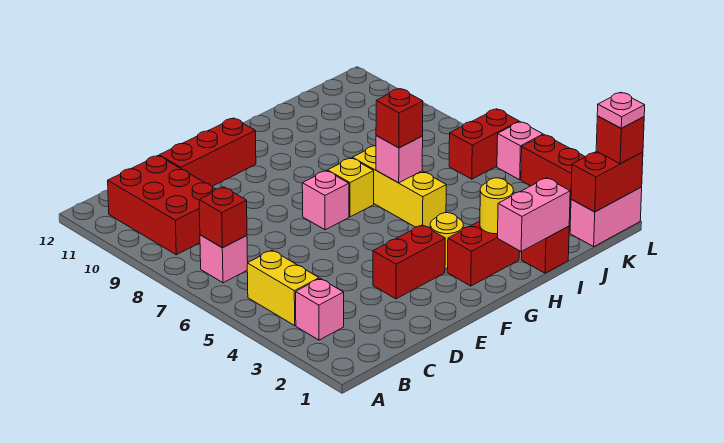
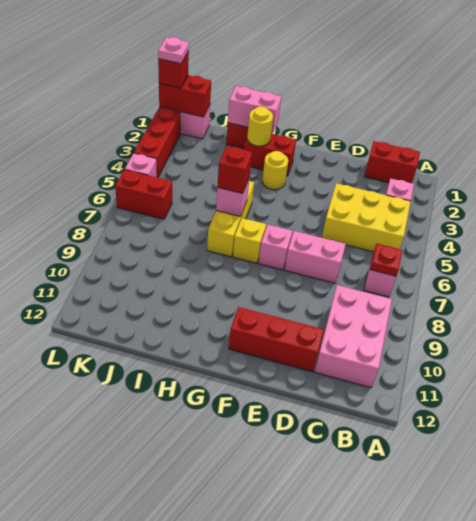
yellow brick B4:B5 level 1 -> yellow brick B4:D5 level 1
red brick B7 level 2 -> red plate B7 level 2
red brick B9:C11 level 1 -> pink brick B9:C11 level 1
none -> pink brick D7:E7 level 1
red brick E3:F3 level 1 -> red brick B1:C1 level 1

